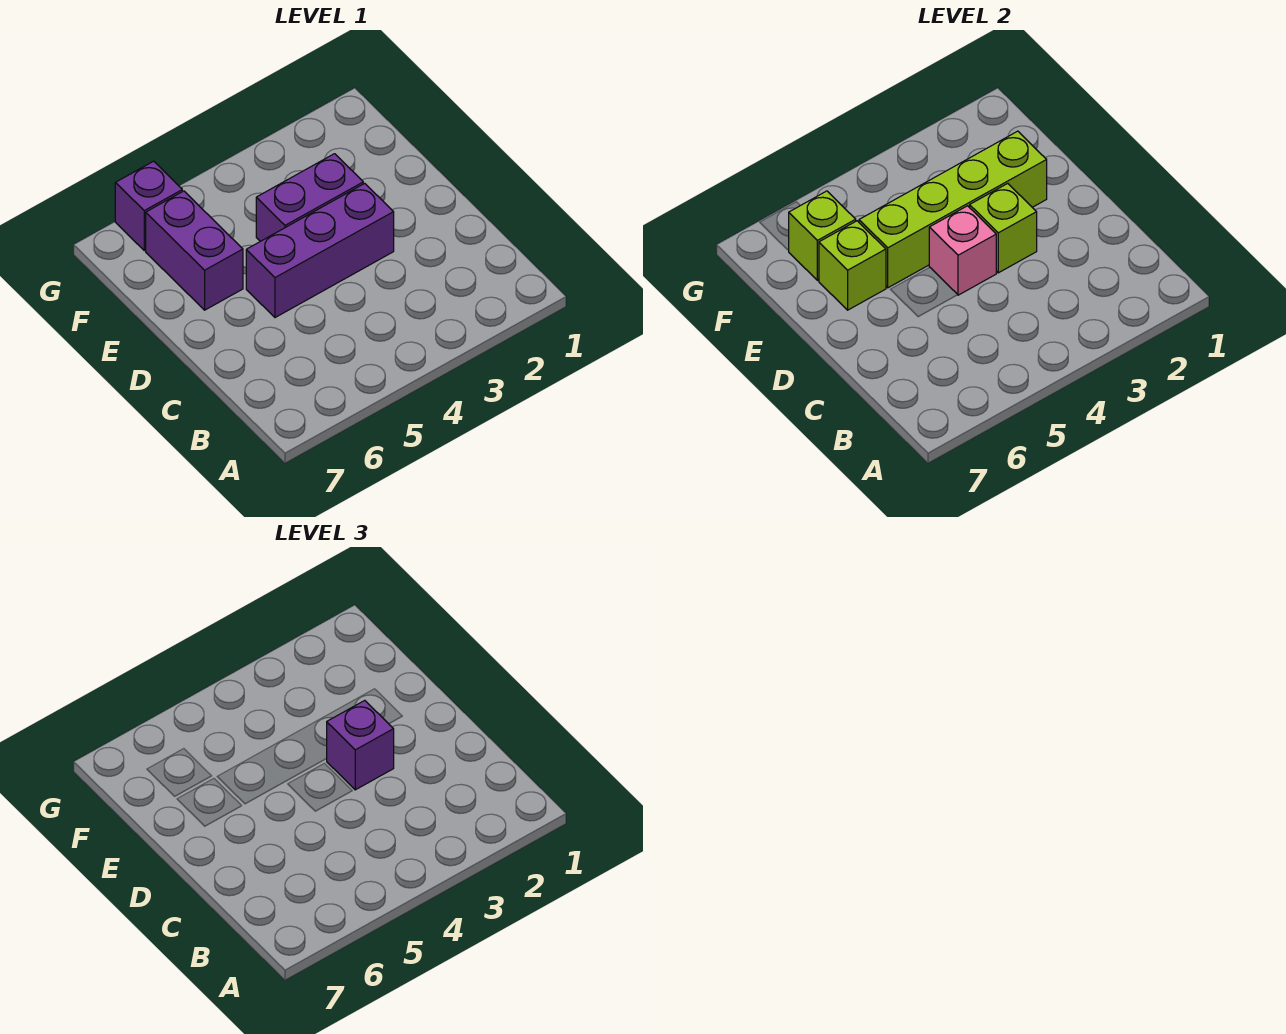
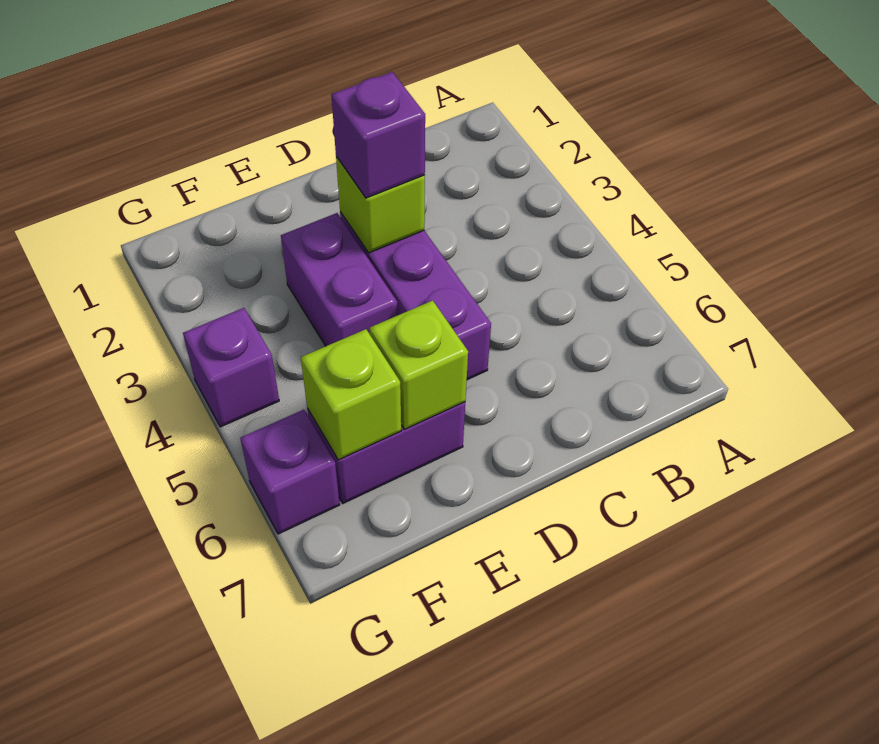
pink brick D4 level 2 -> none
lime brick E2:E5 level 2 -> none
none -> purple brick G4 level 1

